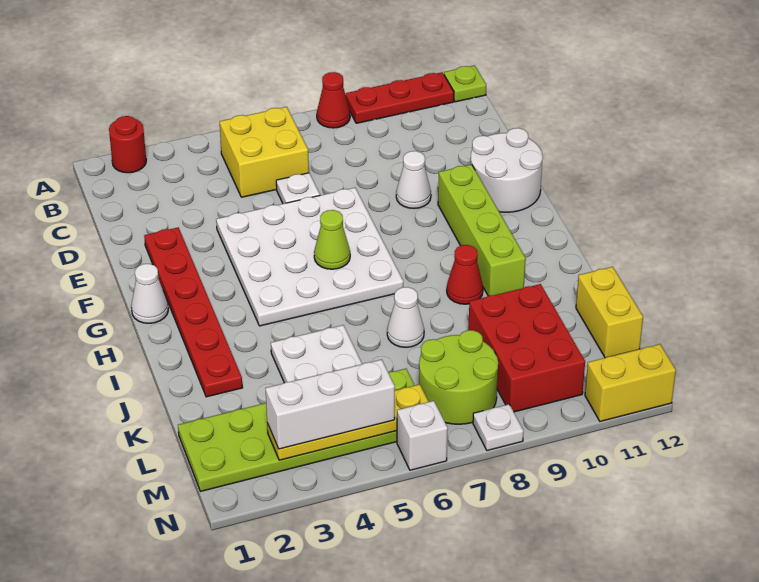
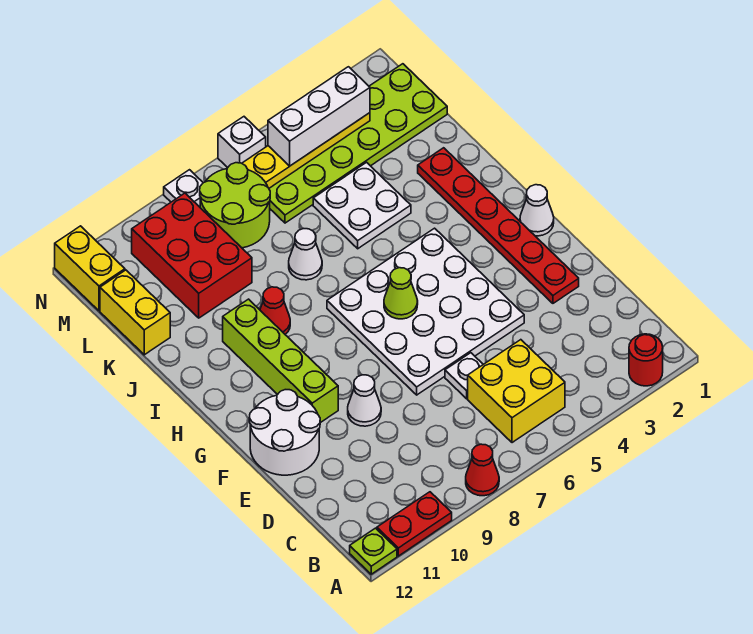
red plate A9:A11 level 1 -> red plate A10:A11 level 1
yellow brick N11:N12 level 1 -> yellow brick M12:N12 level 1

